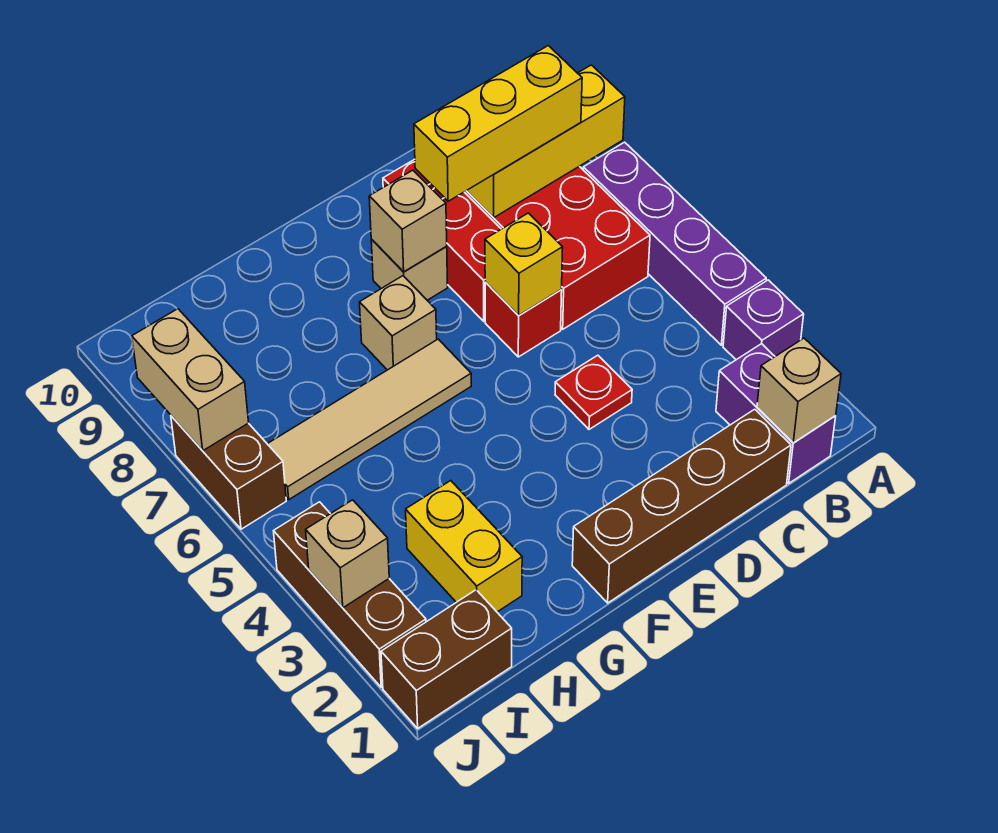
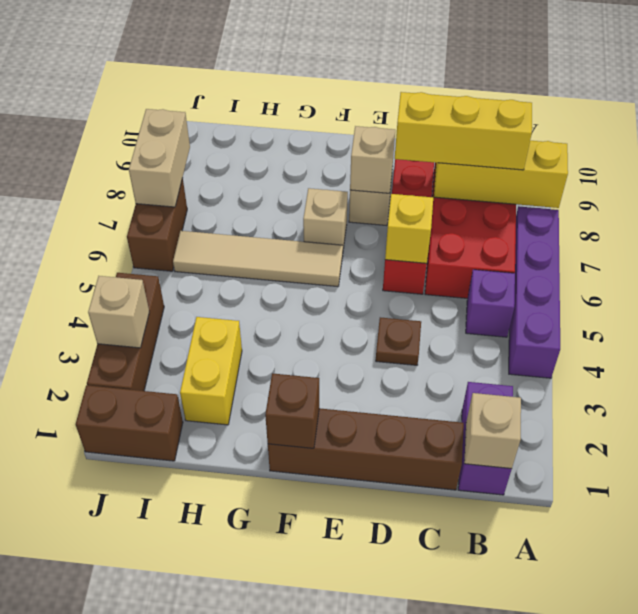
purple brick A3 level 1 -> purple brick B5 level 1
red plate D4 level 1 -> brown plate D4 level 1
none -> brown brick F1 level 2

